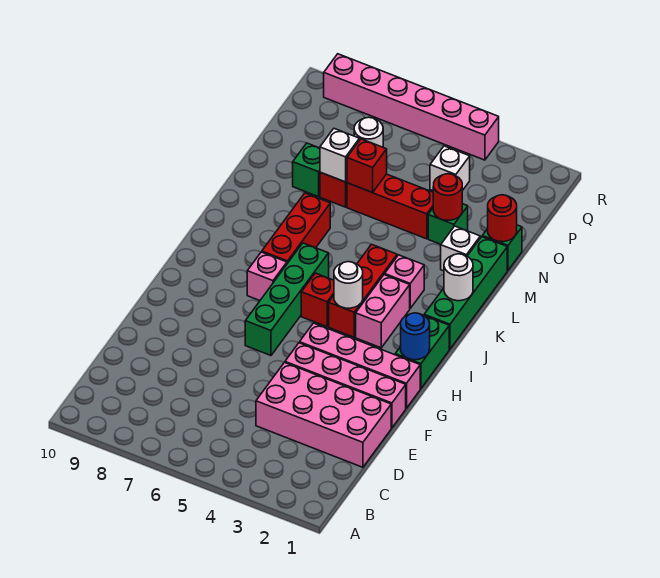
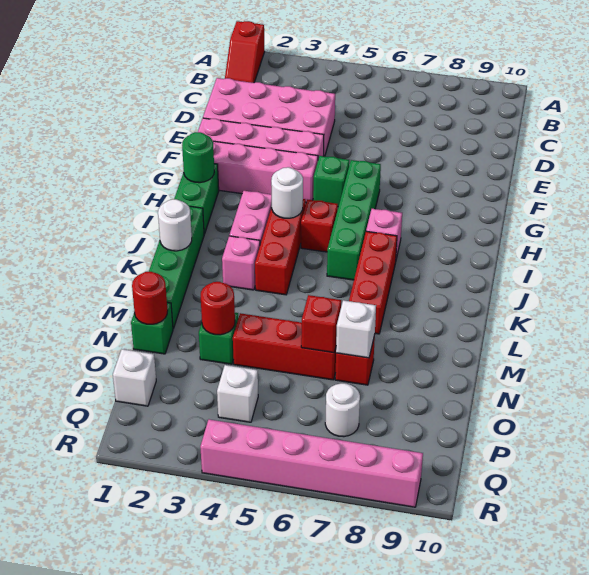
none -> red slope A1:B1 level 1 top A
blue round brick H1 level 2 -> green round brick H1 level 2
white brick M2 level 1 -> white brick P1 level 1
green brick N8 level 1 -> green brick G5 level 1

